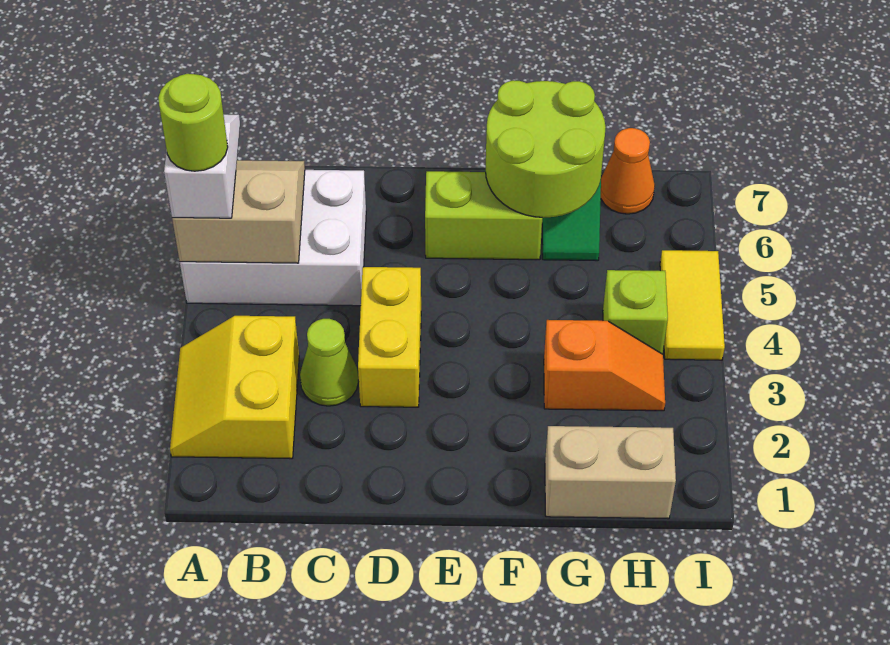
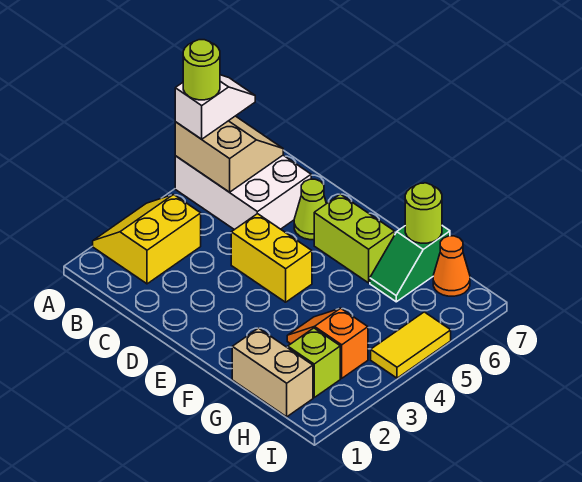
lime cone C3 level 1 -> lime cone D6 level 1
yellow brick D3:D4 level 1 -> yellow brick D4:E4 level 1
lime round brick F6:G7 level 2 -> lime round brick G7 level 2
orange slope G3:H3 level 1 top G -> orange slope G3:H3 level 1 top H
lime brick H4 level 1 -> lime brick H2 level 1

